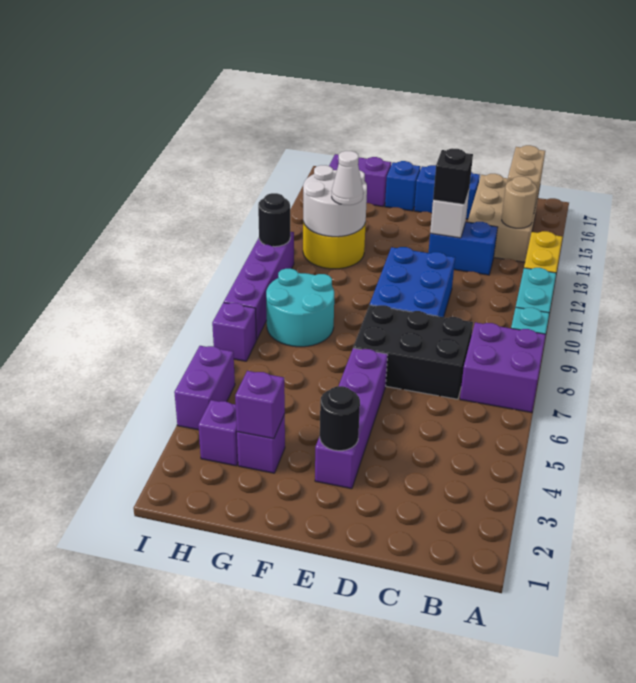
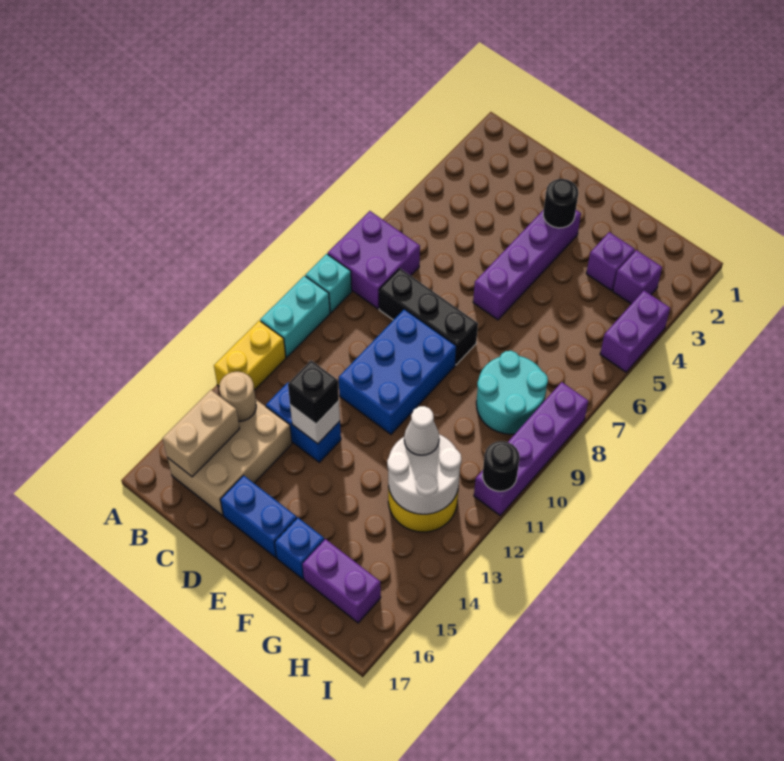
black brick C7:E8 level 1 -> black brick C8:E8 level 1
purple brick G3 level 2 -> none
purple brick I7 level 1 -> none

